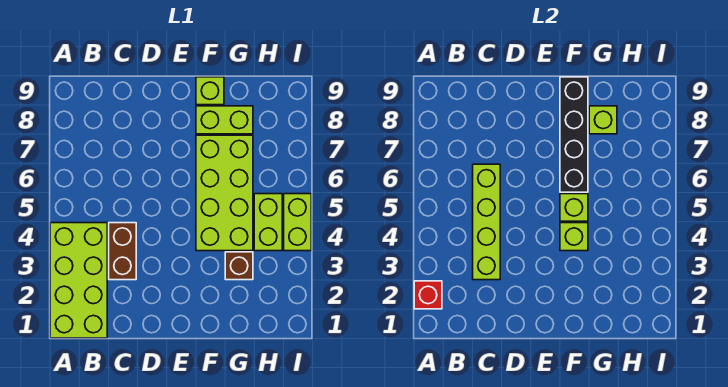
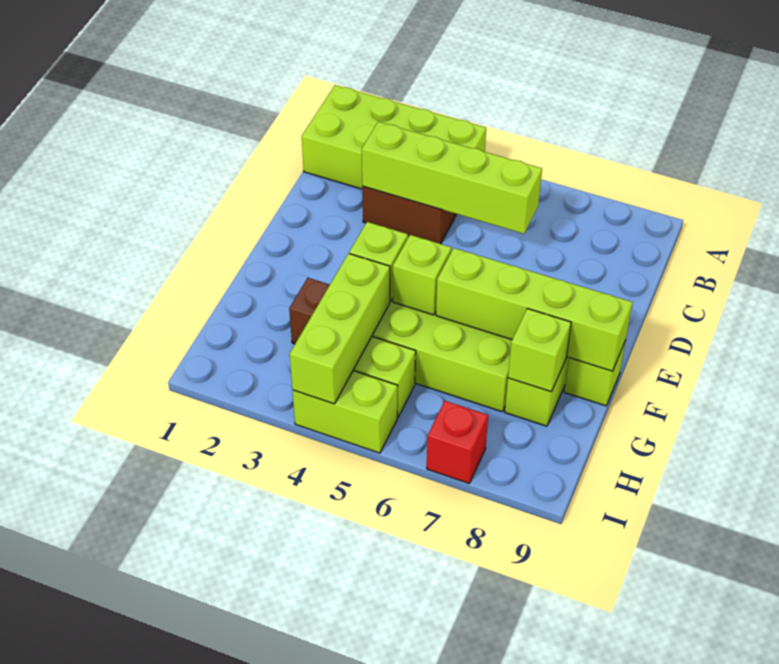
red brick A2 level 2 -> red brick I7 level 1
black brick F6:F9 level 2 -> lime brick F6:F9 level 2
none -> lime brick G4:I4 level 2

